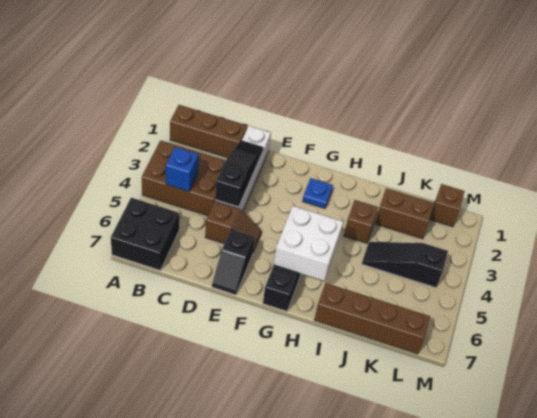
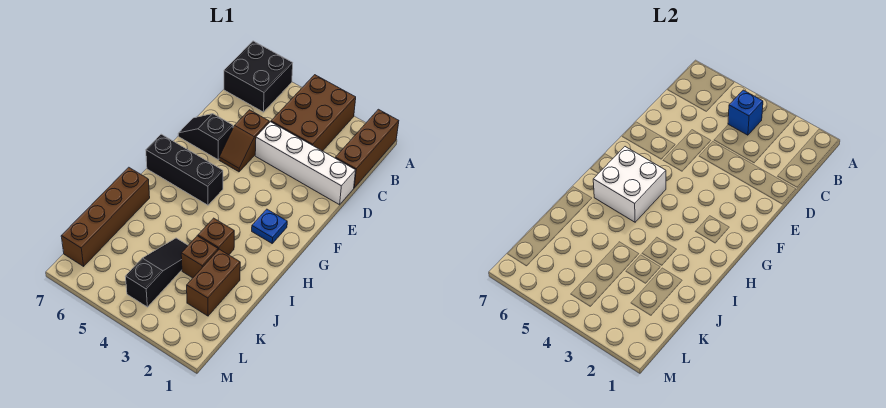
black slope D2:D4 level 2 top 4 -> none
brown brick L1 level 1 -> brown brick J3 level 1

